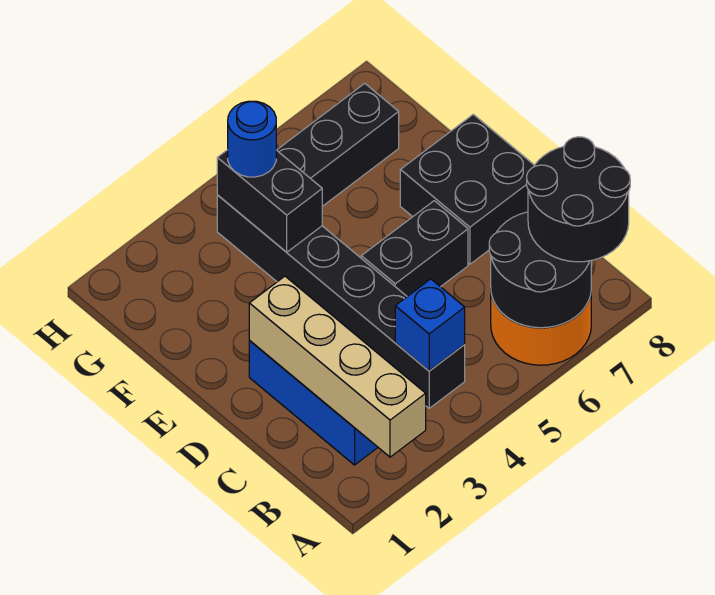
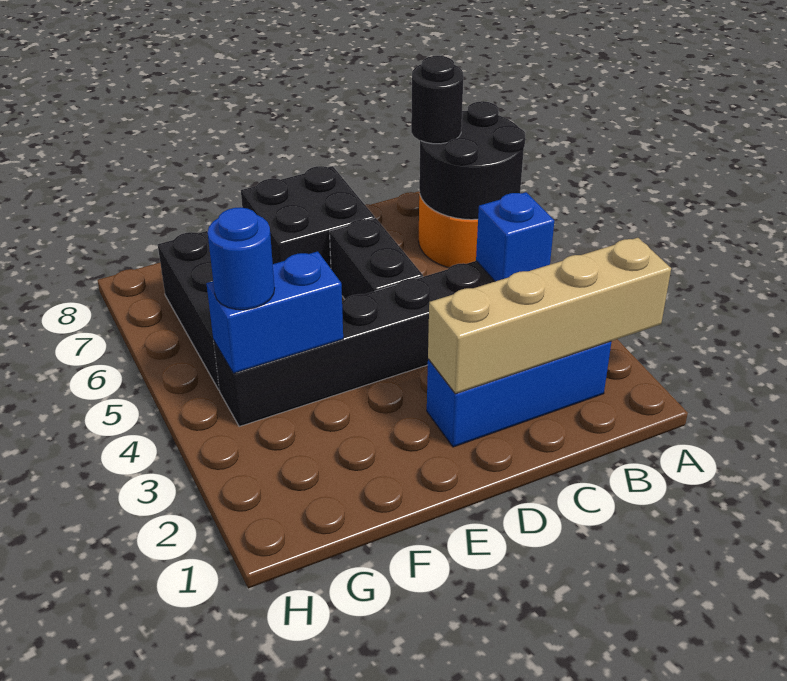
black round brick A7:B8 level 3 -> black round brick B7 level 3
black brick F4:G4 level 2 -> blue brick F4:G4 level 2

